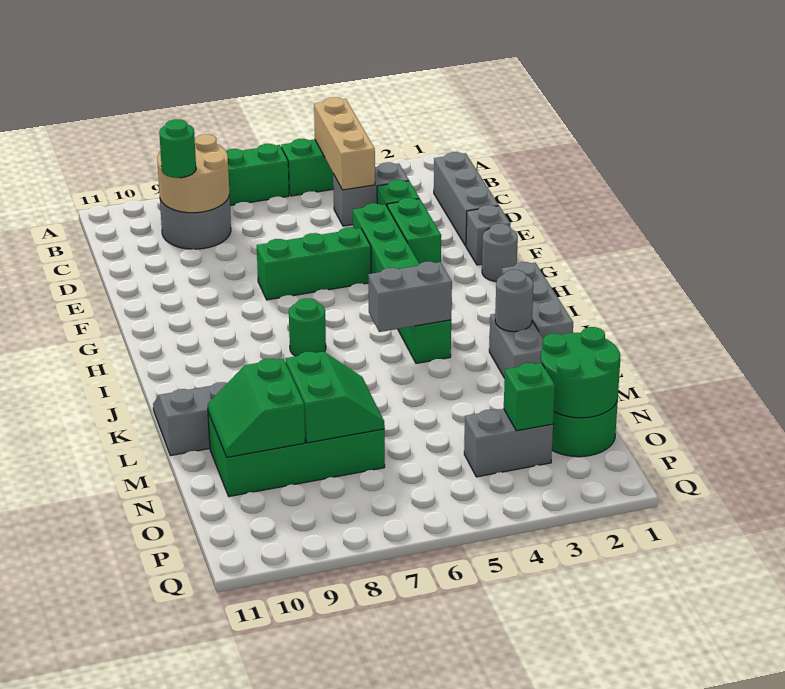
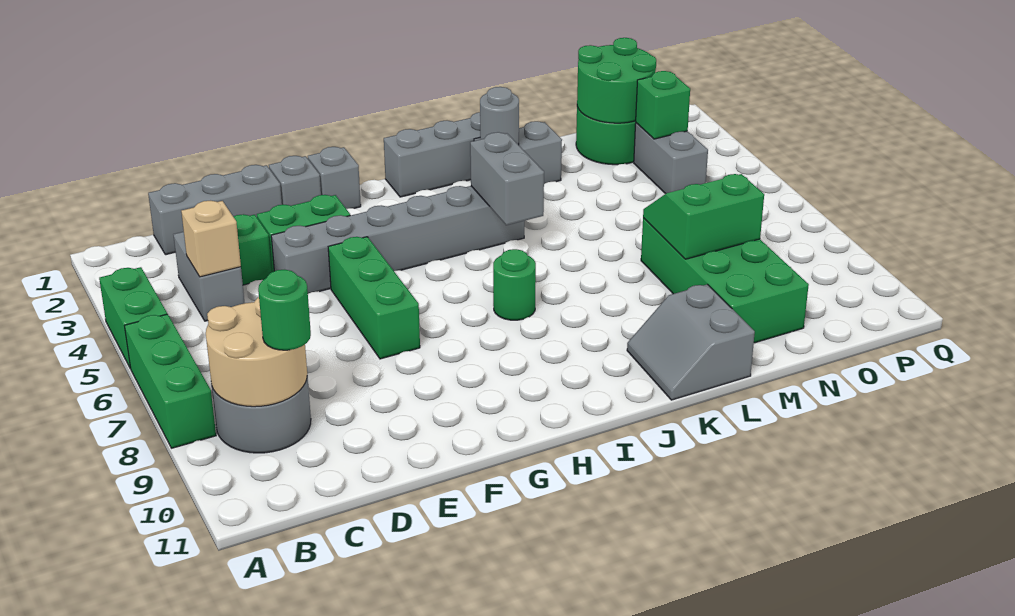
tan brick A4:C4 level 2 -> tan brick C4 level 2
green brick E4:J4 level 1 -> grey brick E4:J4 level 1
grey round brick G1 level 1 -> grey brick G1 level 1
green slope M9:N10 level 2 top 9 -> none

